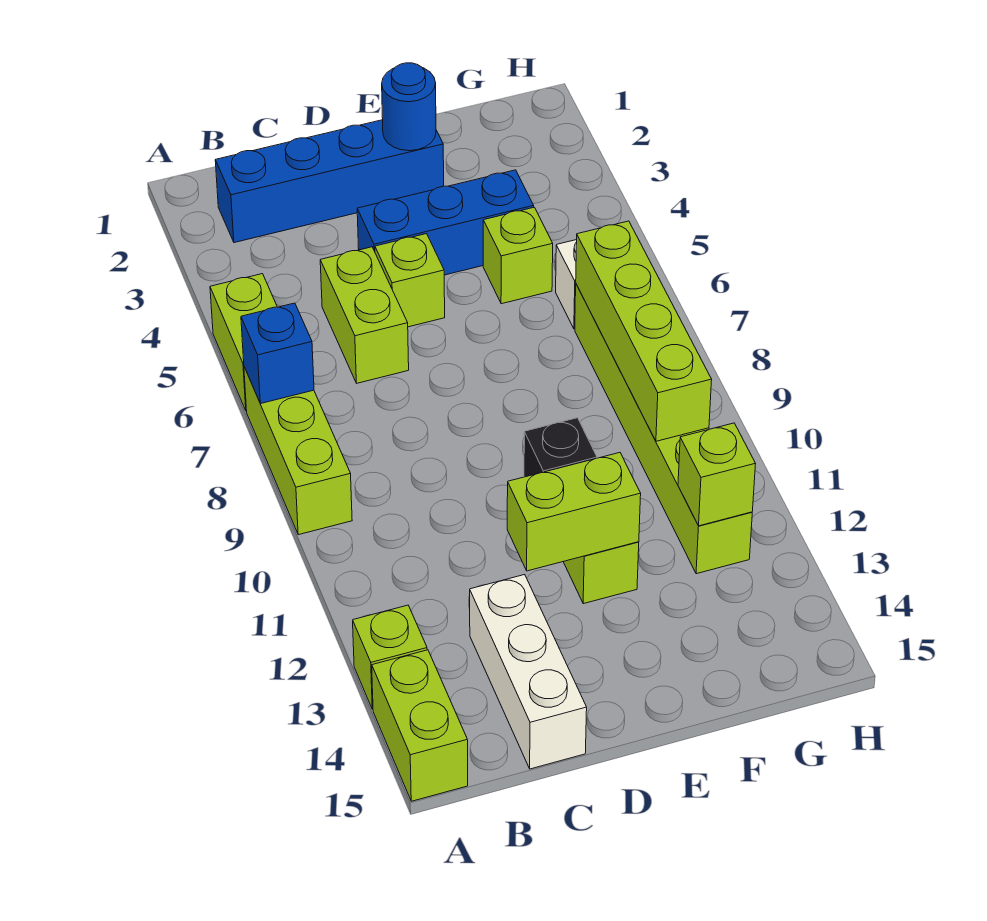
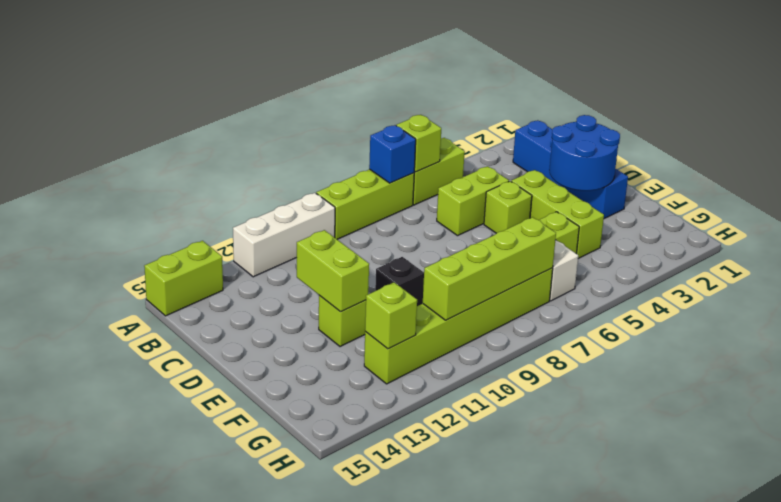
lime brick A13 level 1 -> lime brick A6 level 2
white brick C13:C15 level 1 -> white brick A10:A12 level 1
blue brick D4:F4 level 1 -> lime brick D4:F4 level 1
blue round brick E2 level 2 -> blue round brick D2:E3 level 2

